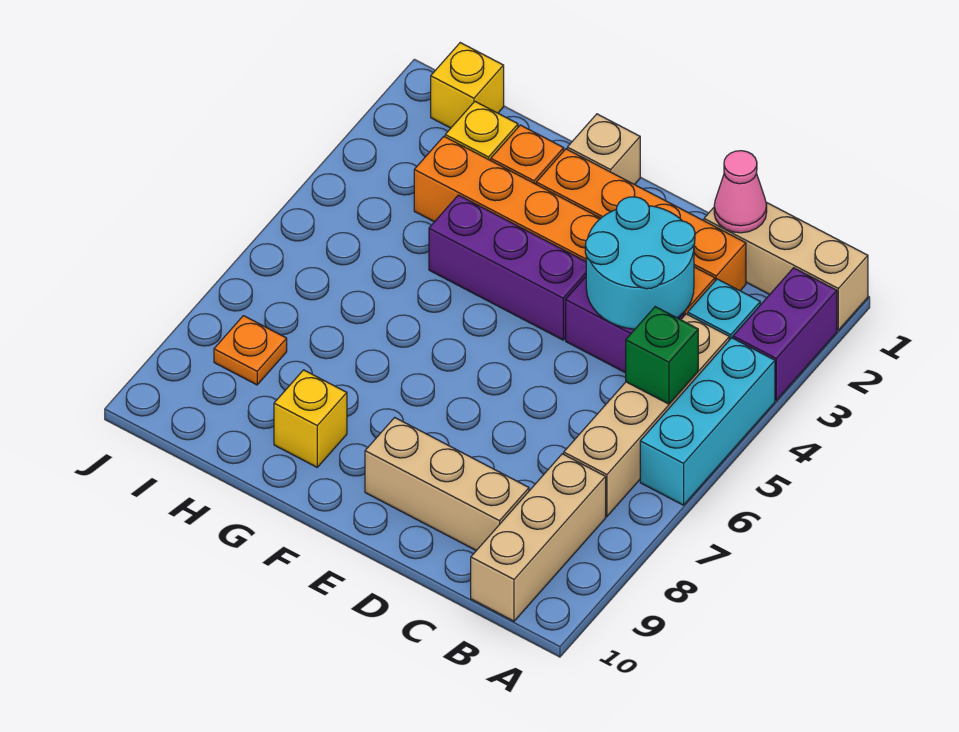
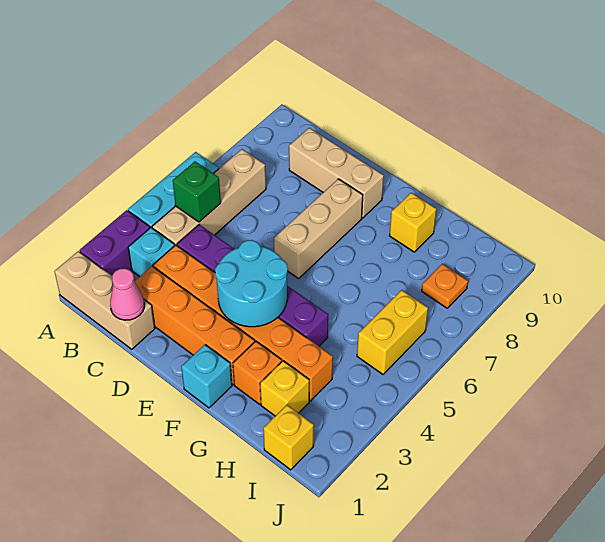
tan brick B8:B10 level 1 -> tan brick E6:E8 level 1
cyan round brick C3:D4 level 2 -> cyan round brick E3:F4 level 2
tan brick F1 level 1 -> cyan brick F1 level 1
none -> yellow brick I5:I6 level 1

